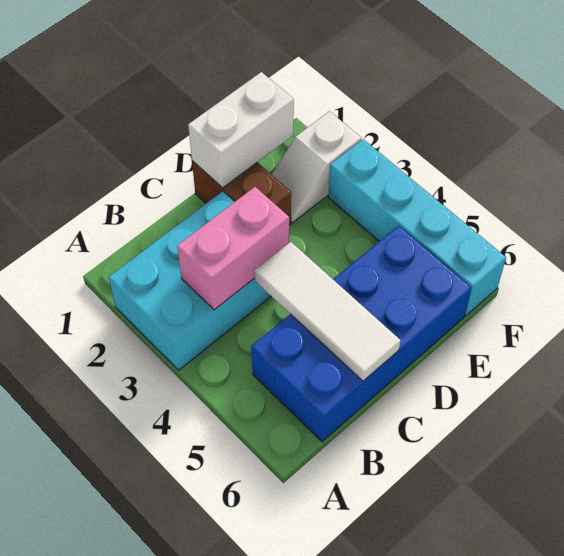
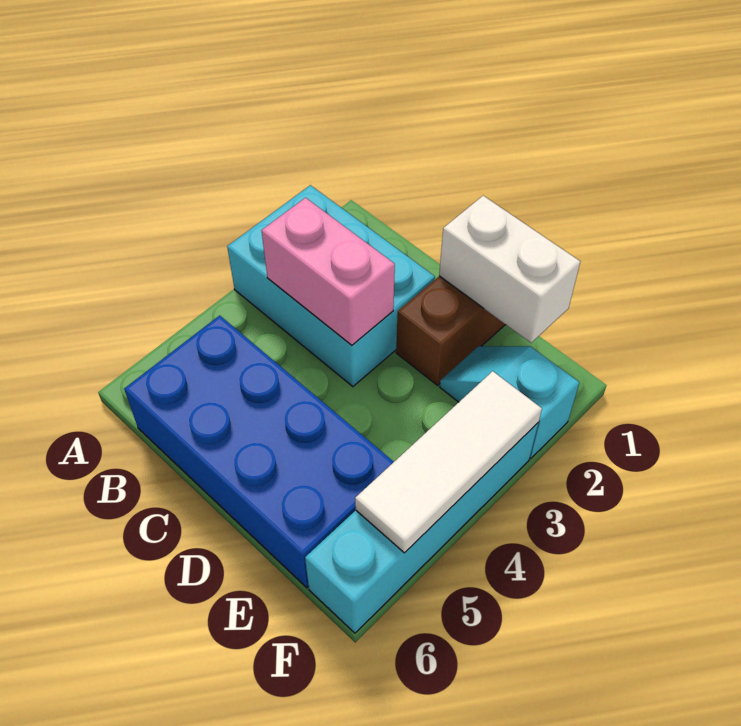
white tile C4:C6 level 2 -> white tile F3:F5 level 2
white slope E2:F2 level 1 top F -> cyan slope E2:F2 level 1 top F

